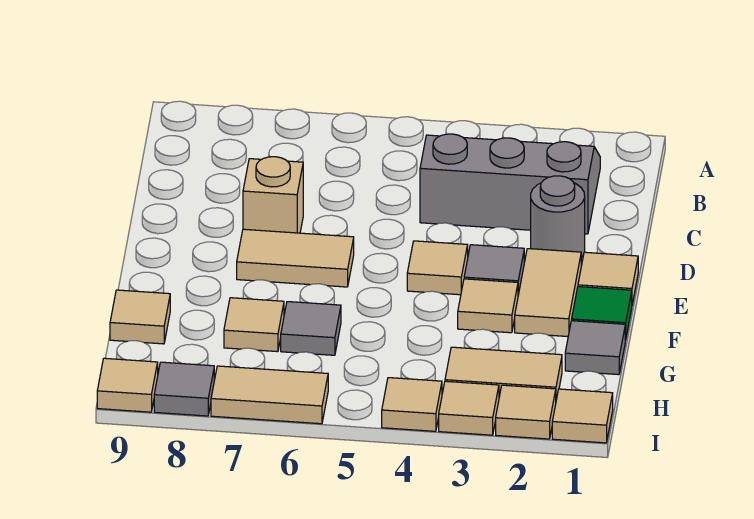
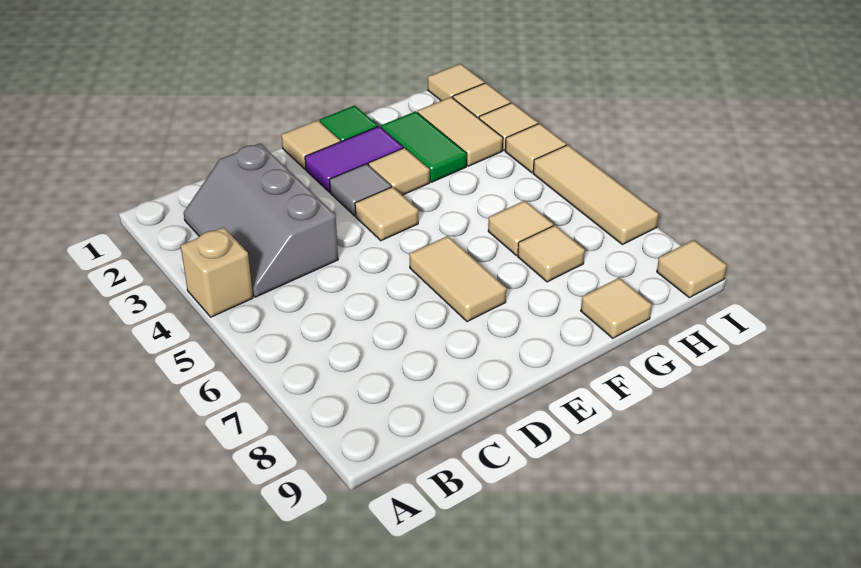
grey round brick D2 level 1 -> none
tan brick D7 level 1 -> tan brick A4 level 1
tan tile E2:F2 level 1 -> purple tile E2:F2 level 1
grey tile G1 level 1 -> none
none -> green tile G2:G3 level 1
grey tile G6 level 1 -> tan tile G6 level 1
tan tile I6:I7 level 1 -> tan tile I5:I7 level 1
grey tile I8 level 1 -> none

